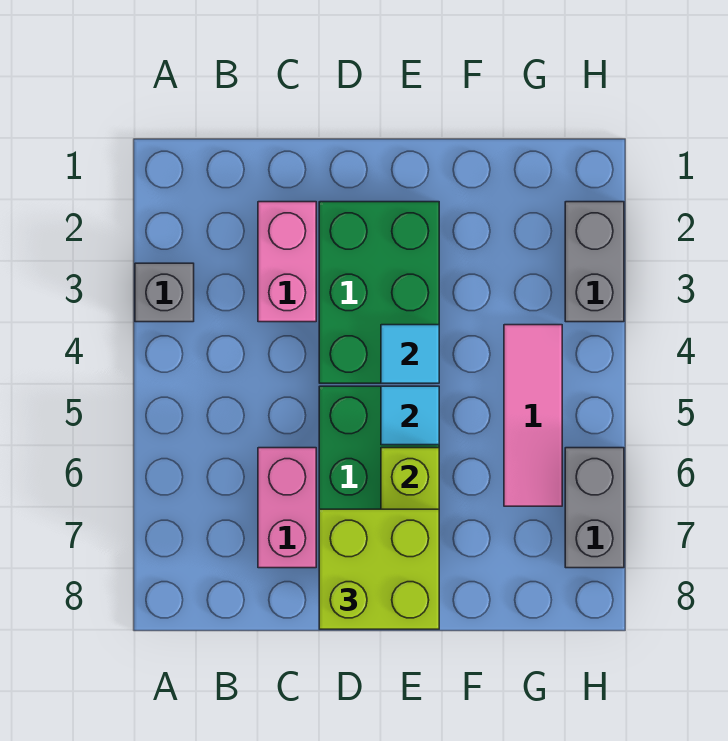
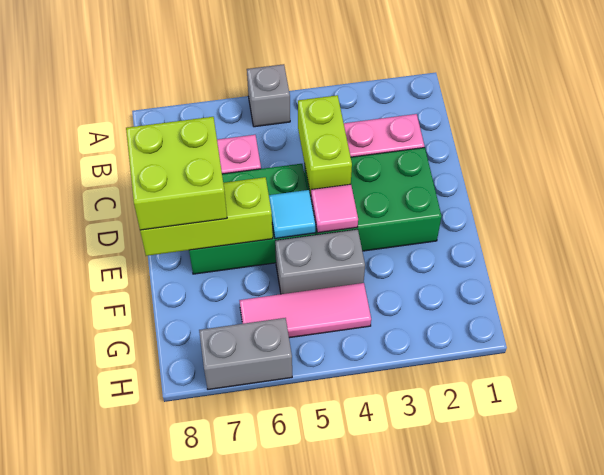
grey brick A3 level 1 -> grey brick A5 level 1
none -> lime brick C4:D4 level 2
cyan tile E4 level 2 -> pink tile E4 level 2
grey brick H2:H3 level 1 -> grey brick F4:F5 level 1

